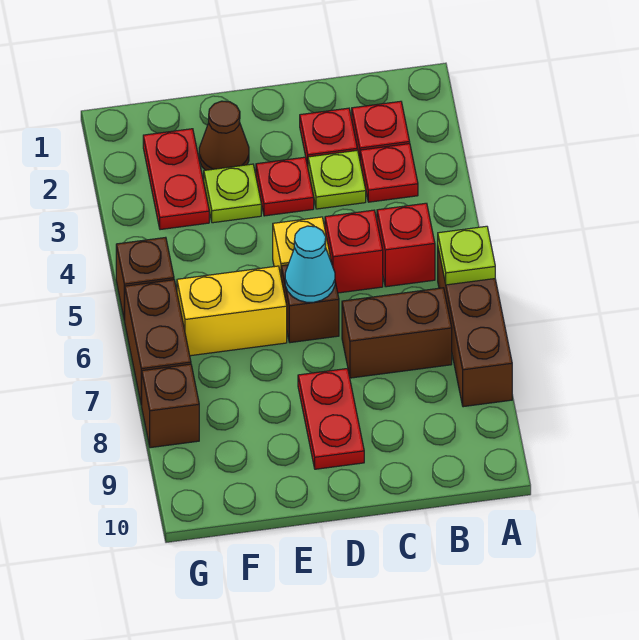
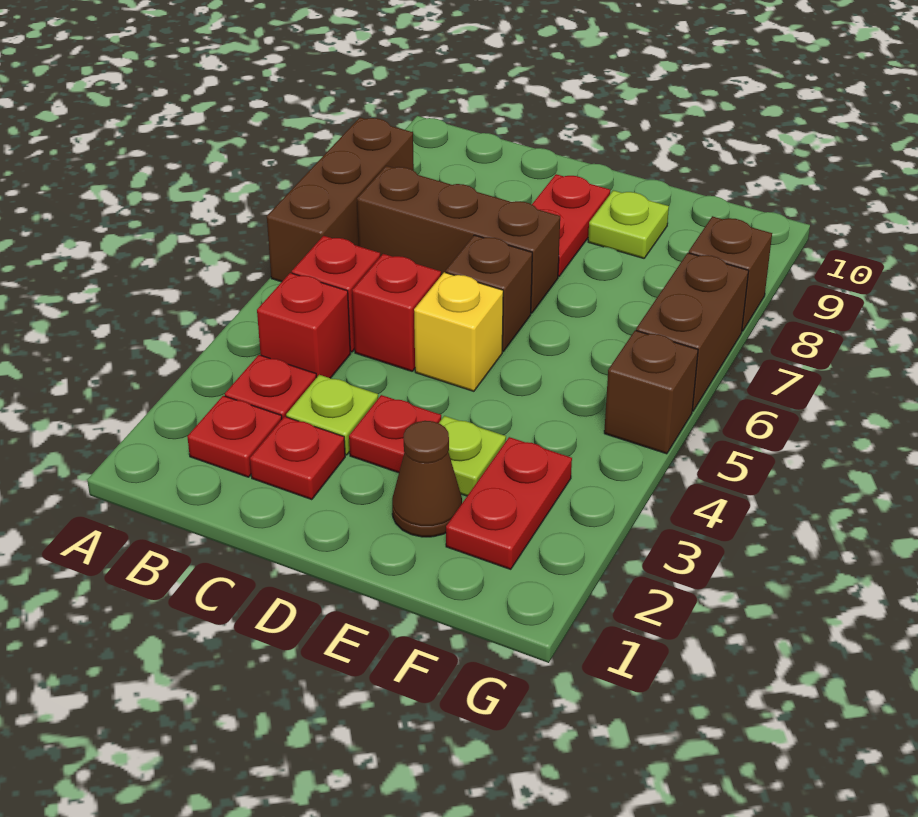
lime plate A6 level 2 -> lime plate E9 level 1
none -> red brick B4 level 1
brown brick B7:C7 level 1 -> brown brick B7:D7 level 1
cyan cone D6 level 2 -> none
yellow brick E6:F6 level 1 -> none

